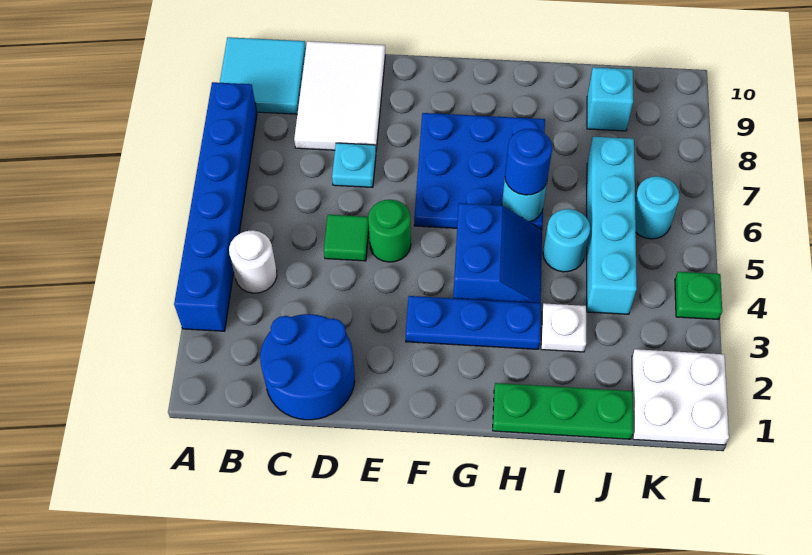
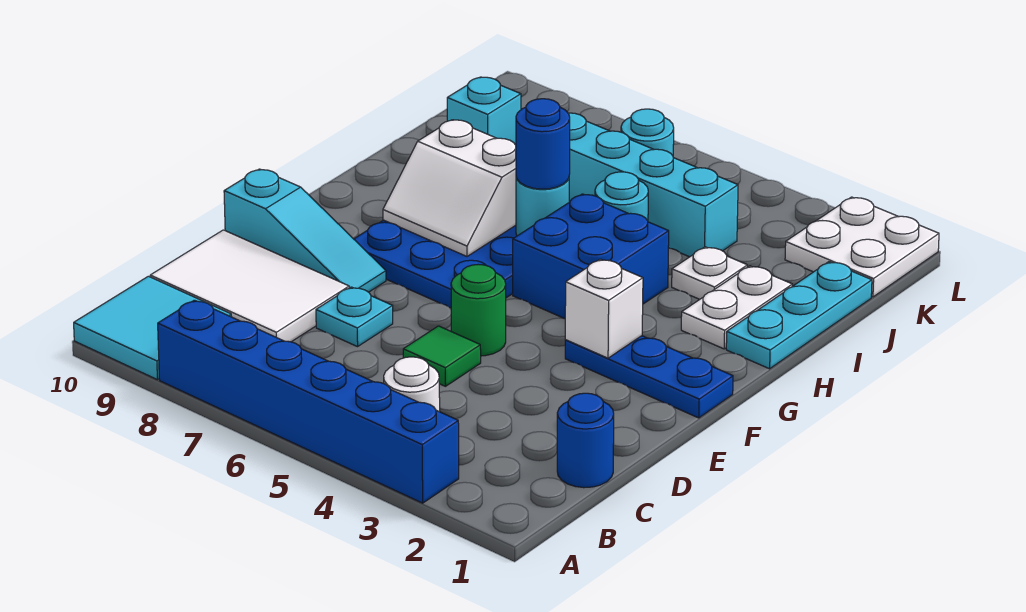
blue round brick C1:D2 level 1 -> blue round brick C1 level 1
none -> cyan slope E8:E10 level 1 top 10
blue plate F3:H3 level 1 -> blue plate F1:F3 level 1
none -> white brick F3 level 2
blue slope G4:H5 level 1 top G -> blue brick G4:H5 level 1
none -> white slope G7:H8 level 2 top H
green plate H1:J1 level 1 -> cyan plate H1:J1 level 1
none -> white plate H2:I2 level 1
green plate L4 level 1 -> none

